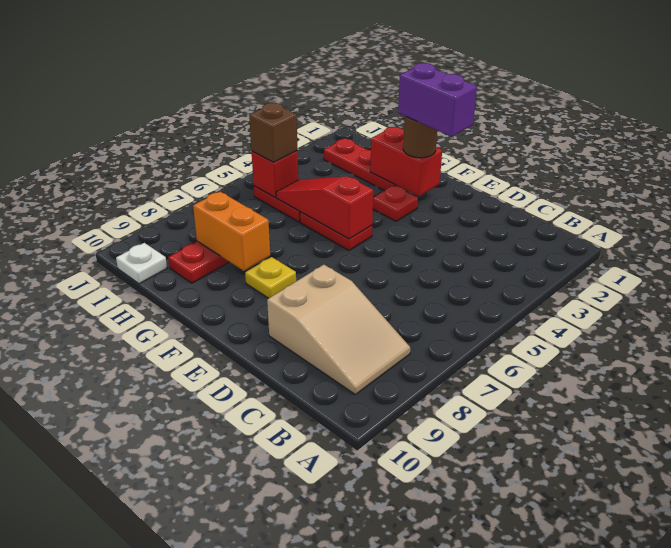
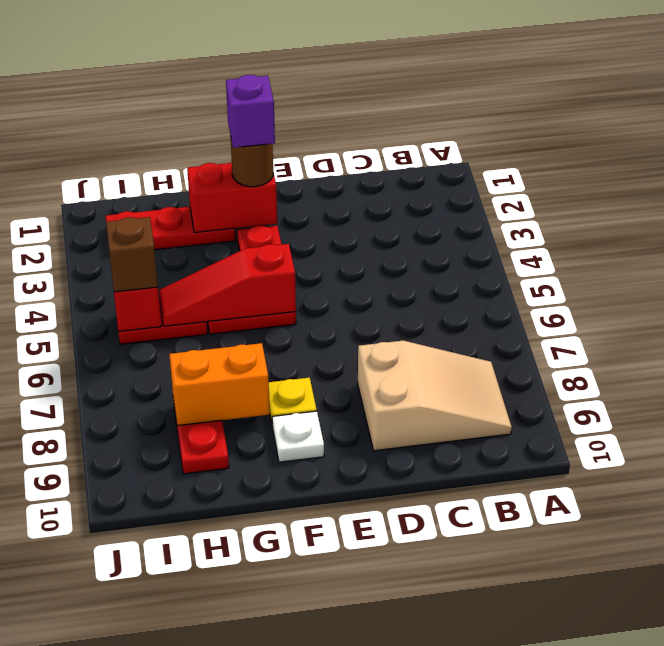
purple brick E2:F2 level 4 -> purple brick F2 level 4
white plate I10 level 1 -> white plate F9 level 1

